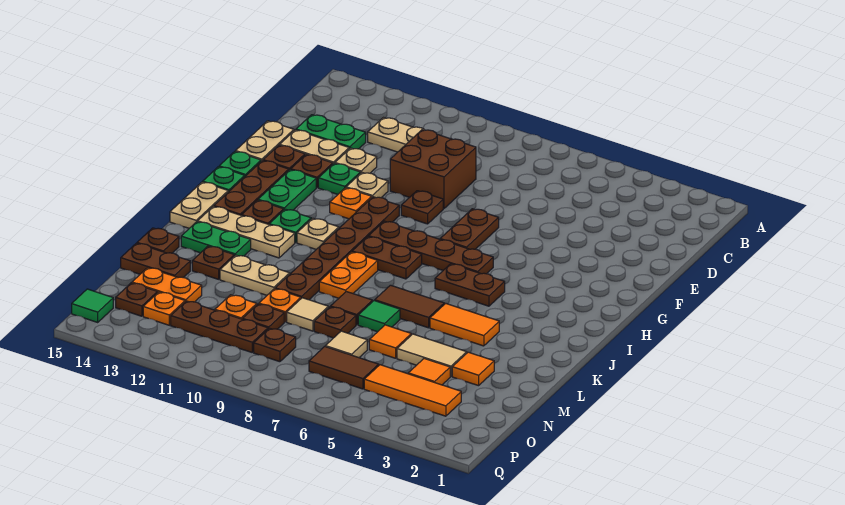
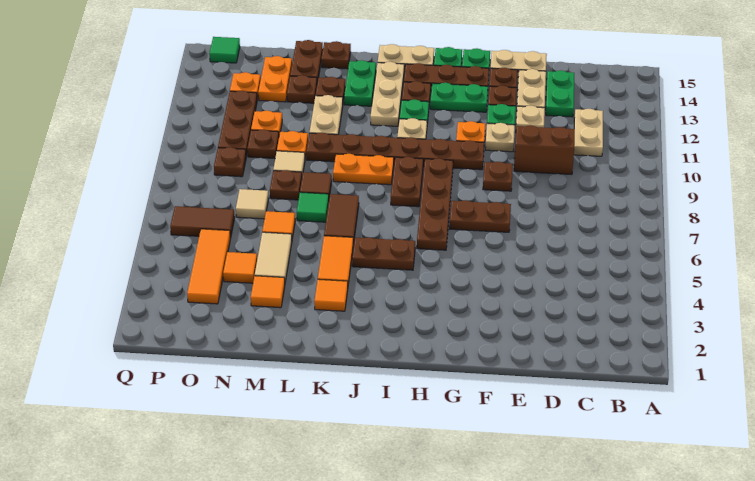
brown brick D9:E10 level 1 -> brown brick D10:E10 level 1
brown plate I5:I6 level 1 -> brown plate I5:J5 level 1
none -> orange tile K3 level 1
brown tile O6:O7 level 1 -> brown tile O6:P6 level 1
brown plate O14 level 1 -> brown plate M13 level 1

